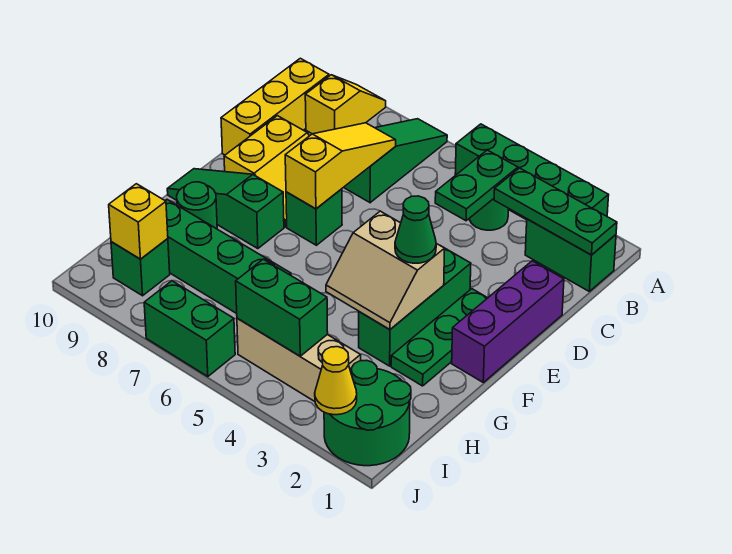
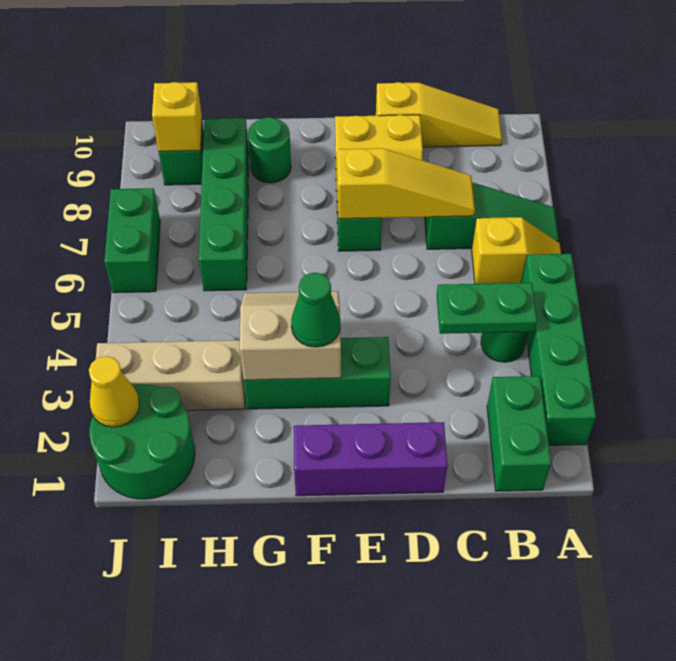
yellow slope A9:B9 level 1 top B -> yellow slope A6:B6 level 1 top B
green plate B1:B3 level 2 -> none
yellow brick B10:D10 level 1 -> yellow slope B10:D10 level 1 top D
green plate E2:G2 level 1 -> none
tan slope F3:G4 level 2 top F -> tan slope F3:G4 level 2 top 3
green slope F8:F10 level 1 top 8 -> none
tan brick I3:I5 level 1 -> tan brick H3:J3 level 1
green brick I4:I5 level 2 -> none

